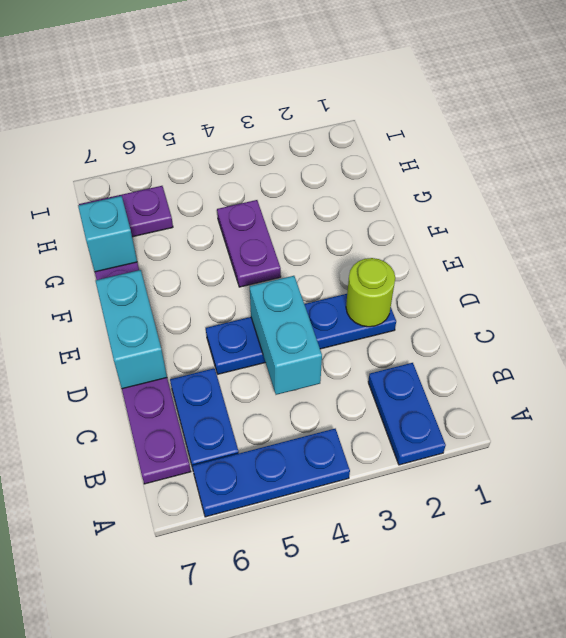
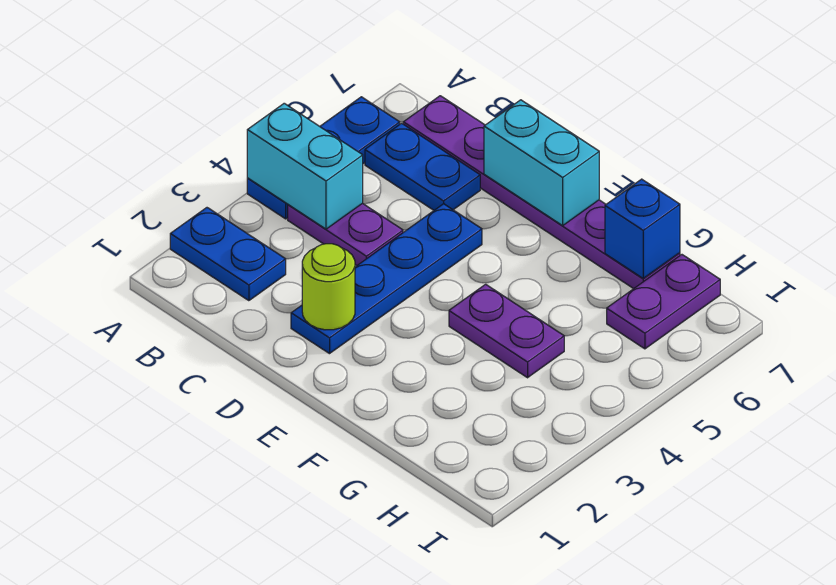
none -> purple plate B4:C4 level 1
cyan brick C4:D4 level 2 -> cyan brick A4:B4 level 2
cyan brick G7 level 2 -> blue brick G7 level 2

